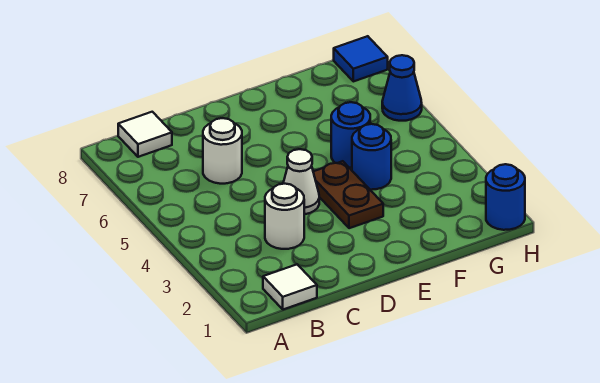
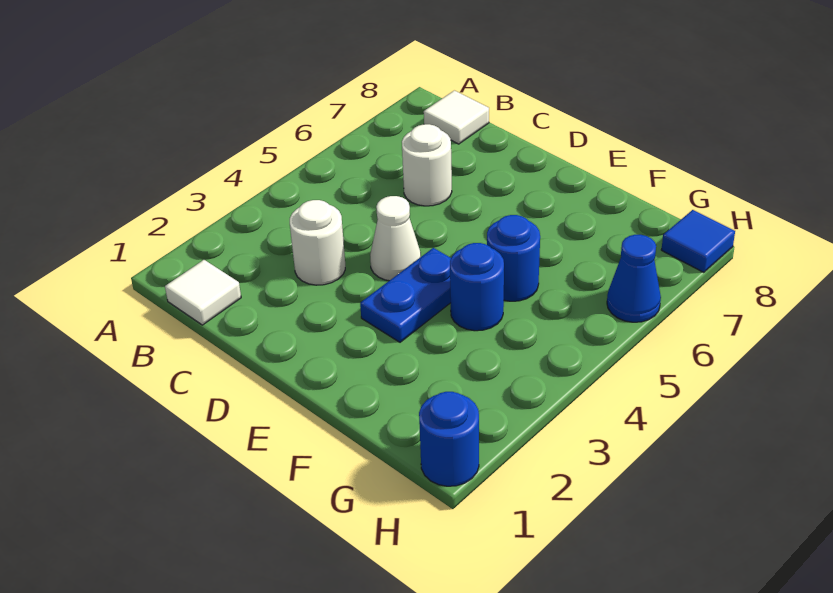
brown plate E3:E4 level 1 -> blue plate E3:E4 level 1

